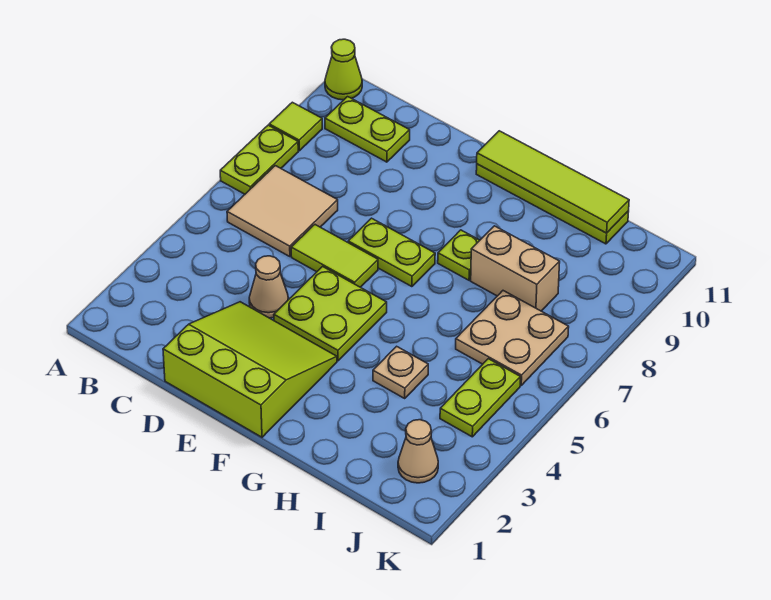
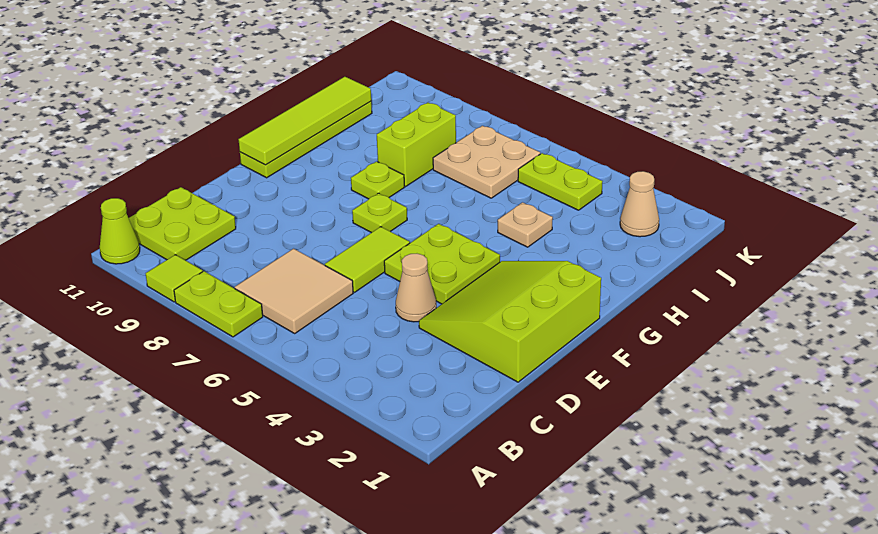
lime plate B10:C10 level 1 -> lime plate B10:C11 level 1
lime plate E7:F7 level 1 -> lime plate F7 level 1
tan brick H8:I8 level 1 -> lime brick H8:I8 level 1

